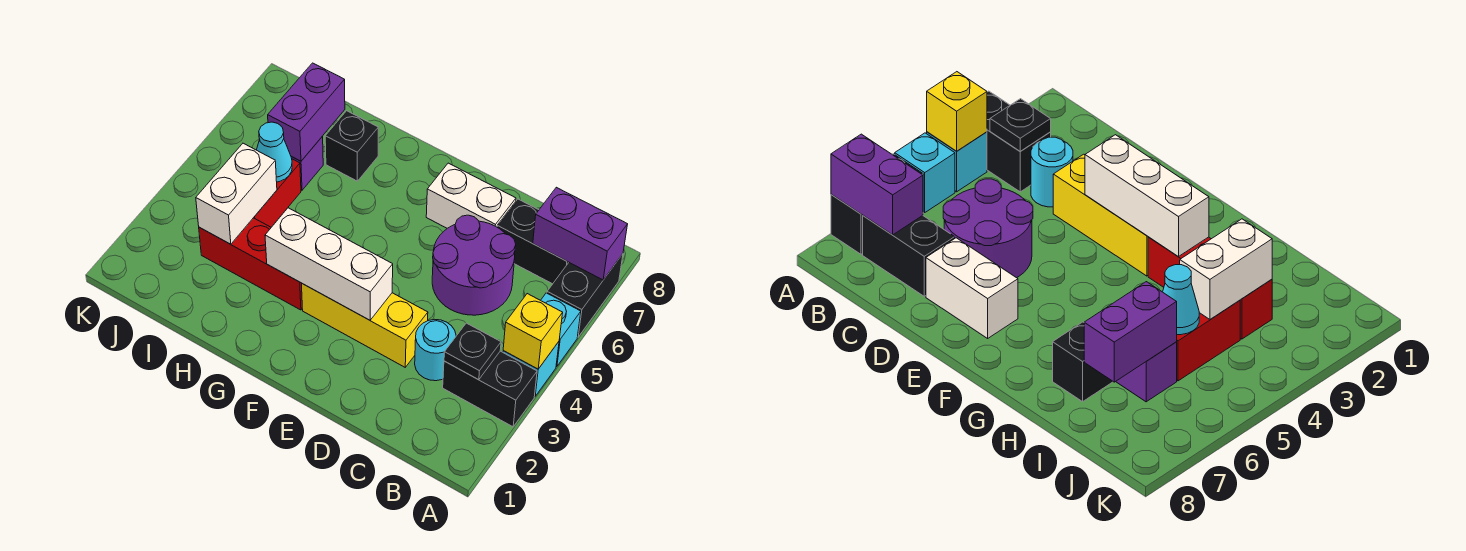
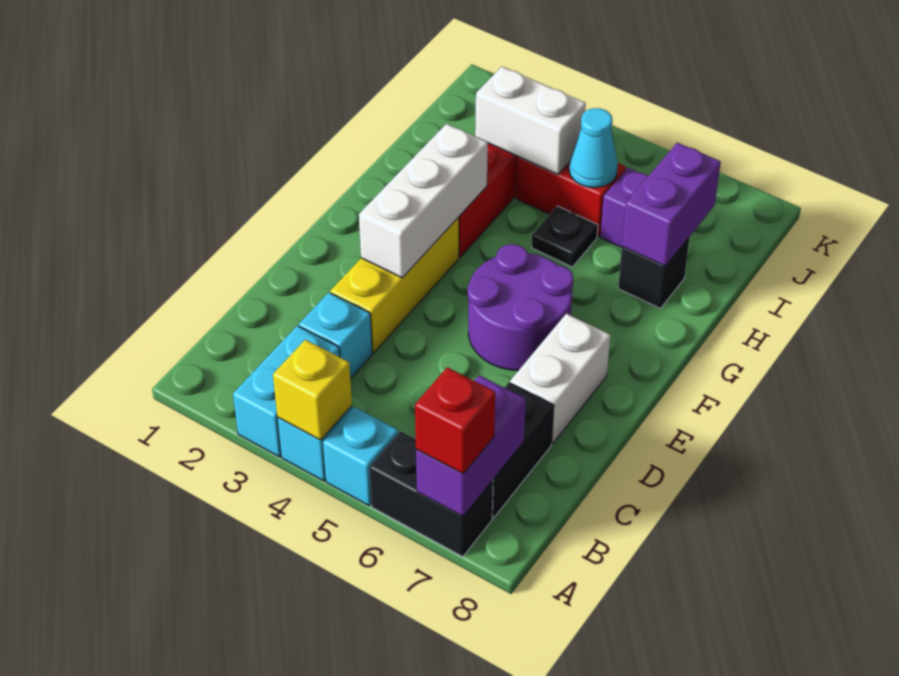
black brick A3:B3 level 1 -> cyan brick A3:B3 level 1
none -> red brick A7 level 3
black plate B3 level 2 -> black plate H5 level 1
cyan round brick C3 level 1 -> cyan brick C3 level 1
purple round brick C5:D6 level 1 -> purple round brick E5:F6 level 1
purple brick I6:I7 level 2 -> purple brick H7:I7 level 2

